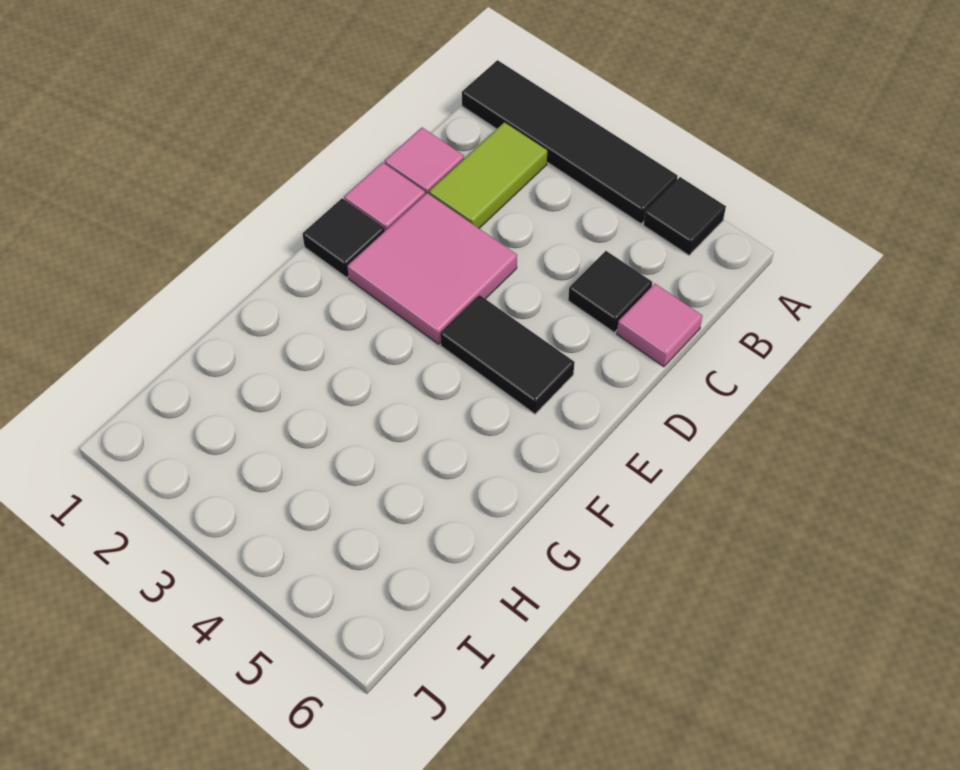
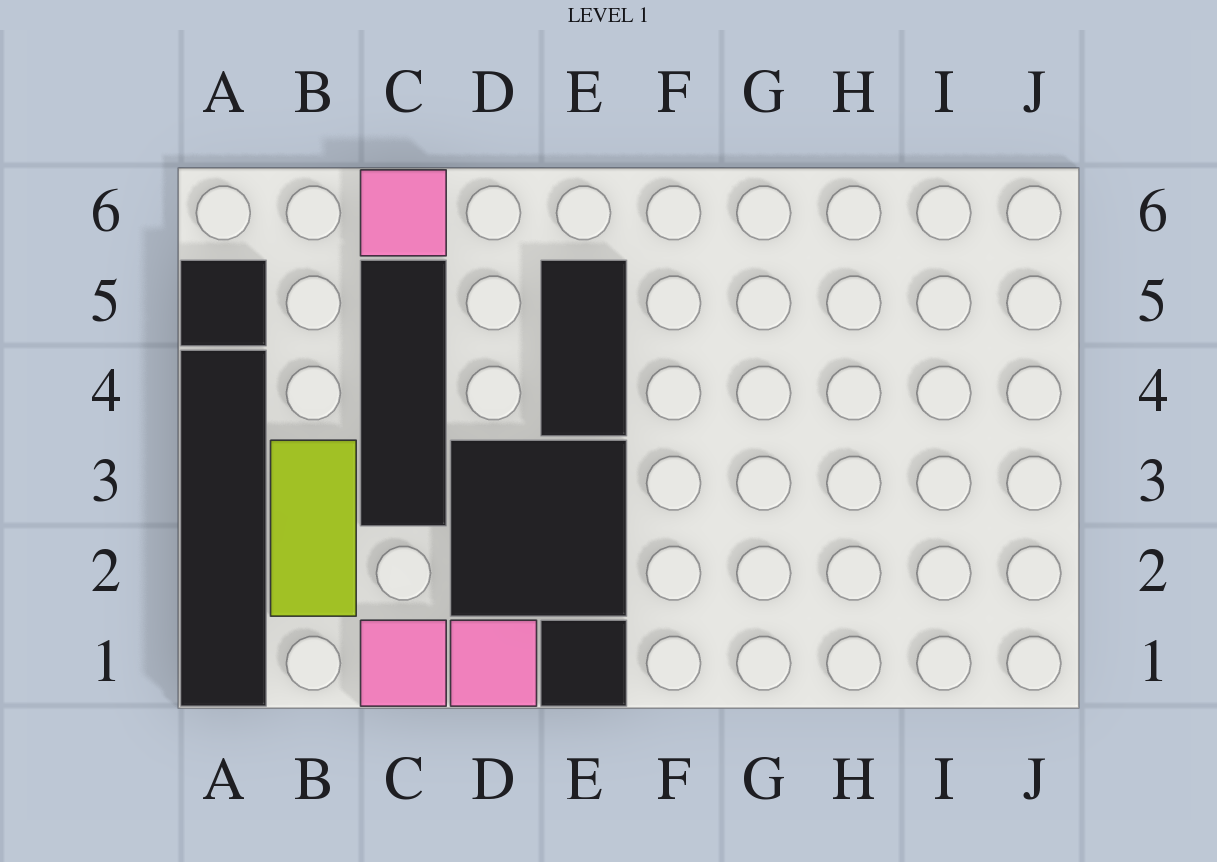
lime tile B2:C2 level 1 -> lime tile B2:B3 level 1
black tile C5 level 1 -> black tile C3:C5 level 1
pink tile D2:E3 level 1 -> black tile D2:E3 level 1

